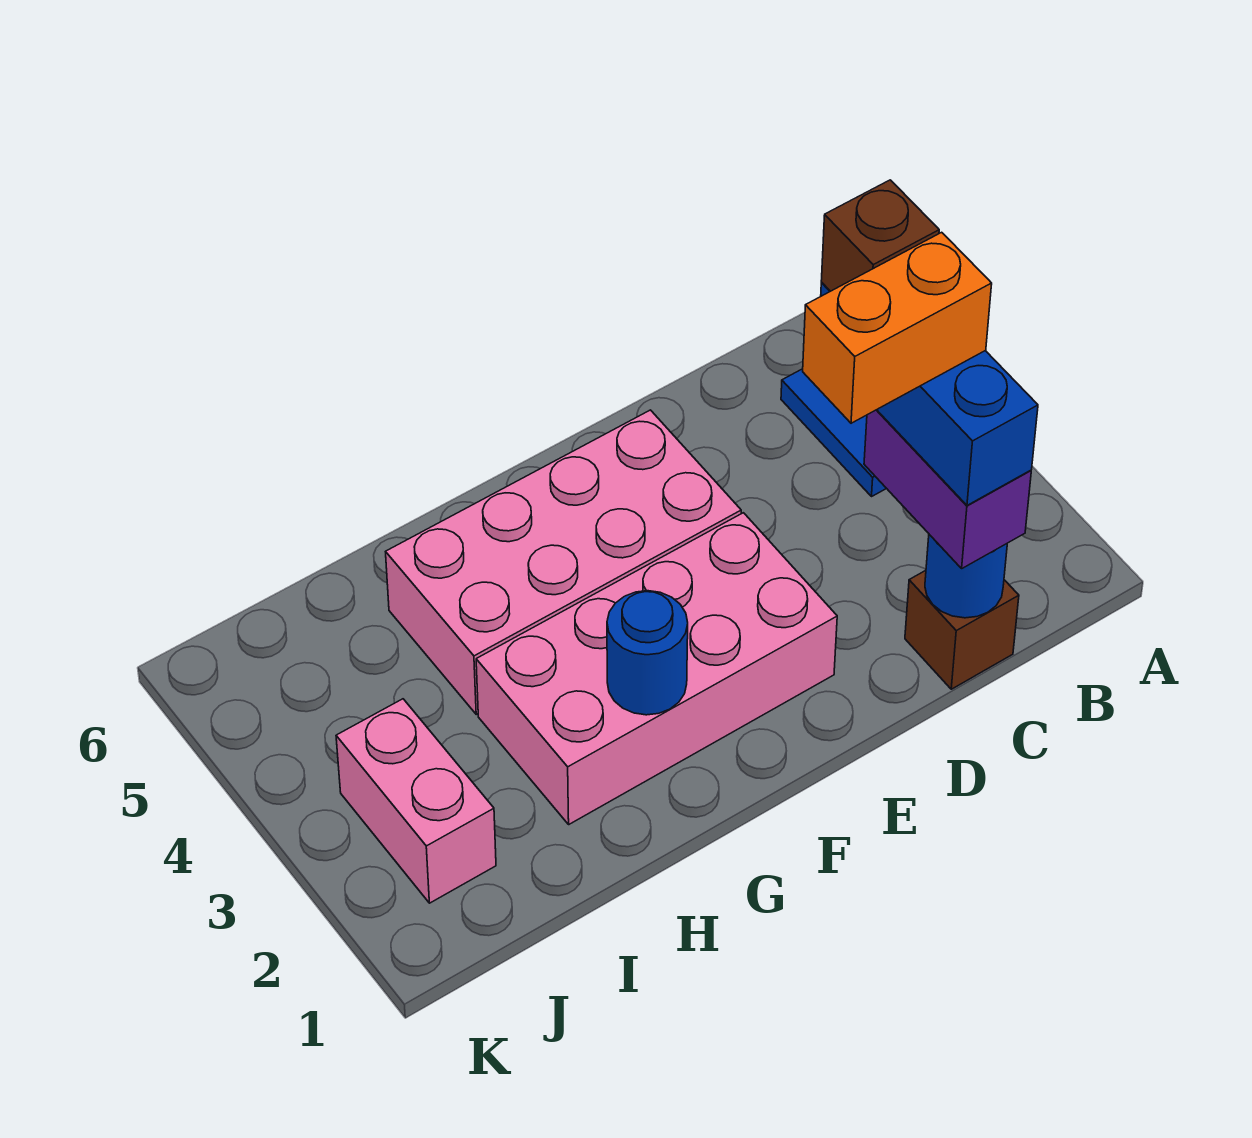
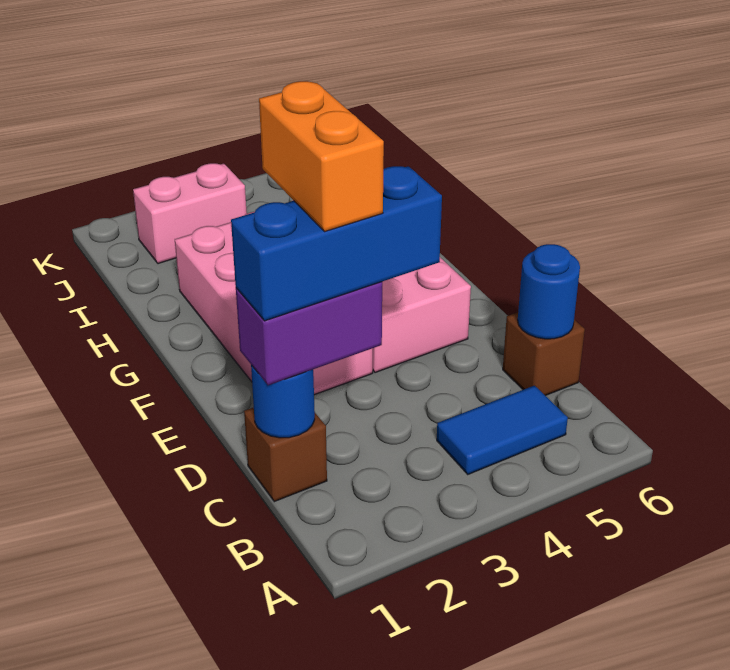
brown brick C3 level 5 -> brown brick C6 level 1
blue round brick G2 level 2 -> blue round brick C6 level 2

